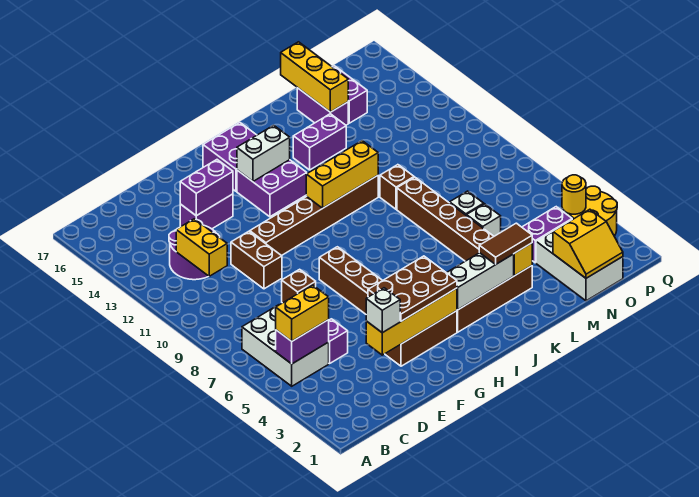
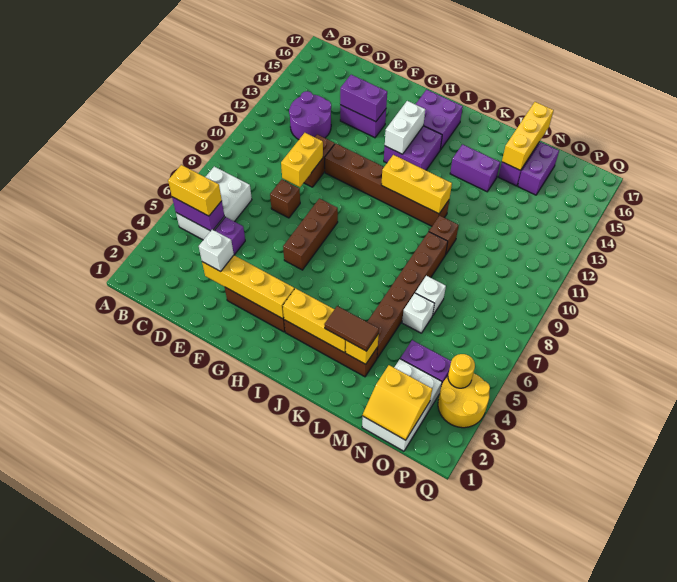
yellow brick C11:C12 level 2 -> yellow brick E9:E10 level 2
brown plate F3:H4 level 3 -> none
white brick H14:I14 level 2 -> white brick H13:H14 level 2
white brick I3:K3 level 2 -> yellow brick I3:K3 level 2

